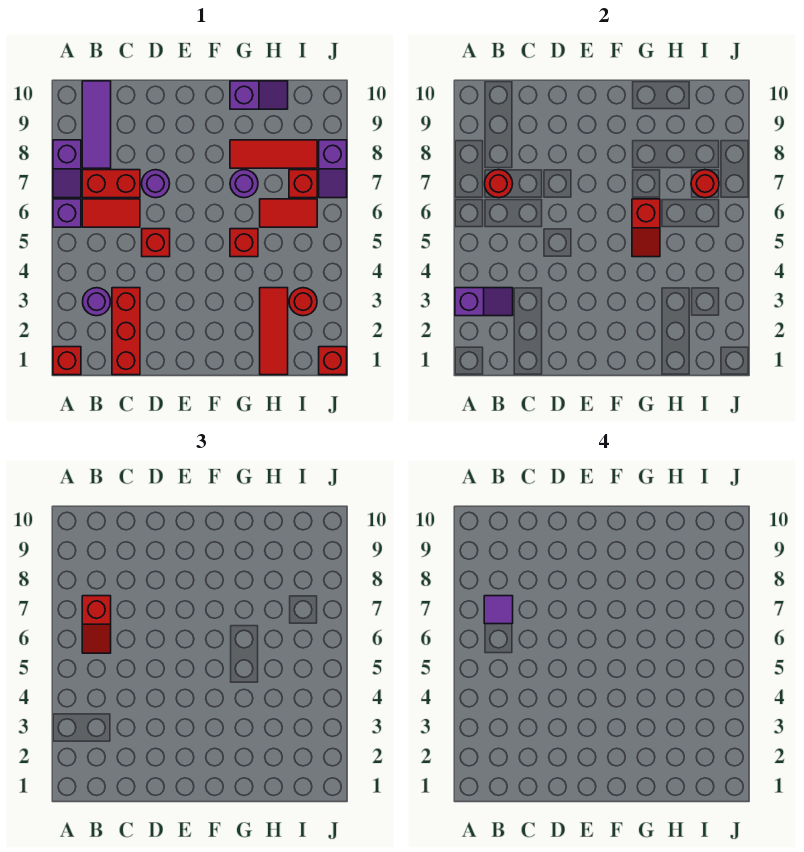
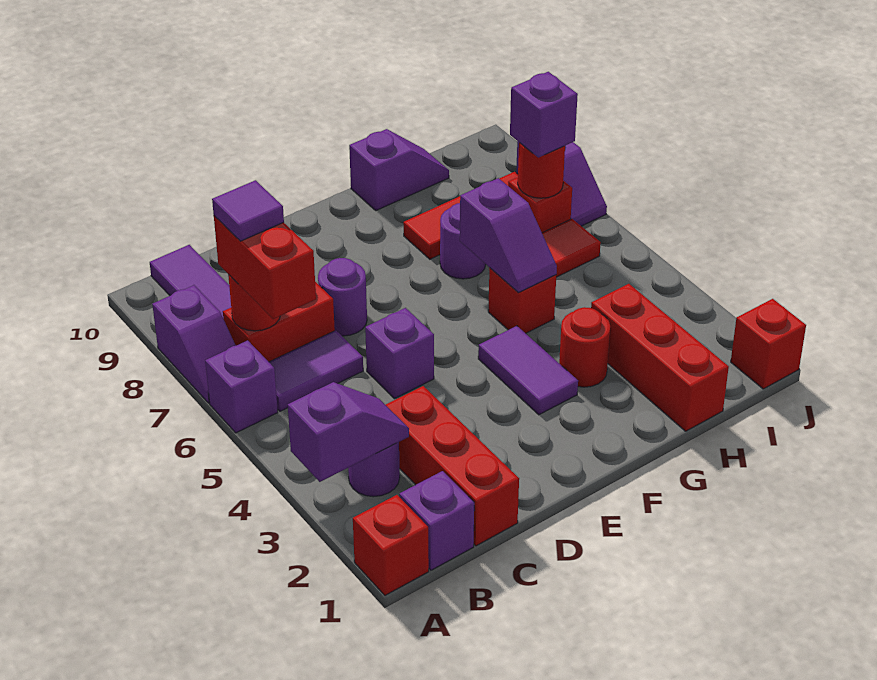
none -> purple brick B1 level 1
red tile B6:C6 level 1 -> purple tile B6:C6 level 1
red slope B6:B7 level 3 top 7 -> red brick B6:B7 level 3
red brick D5 level 1 -> purple brick D5 level 1
none -> purple tile F3:F4 level 1
red slope G5:G6 level 2 top 6 -> purple slope G5:G6 level 2 top 6
red tile H1:H3 level 1 -> red brick H1:H3 level 1
red round brick I3 level 1 -> red round brick G3 level 1
none -> purple brick I7 level 3

